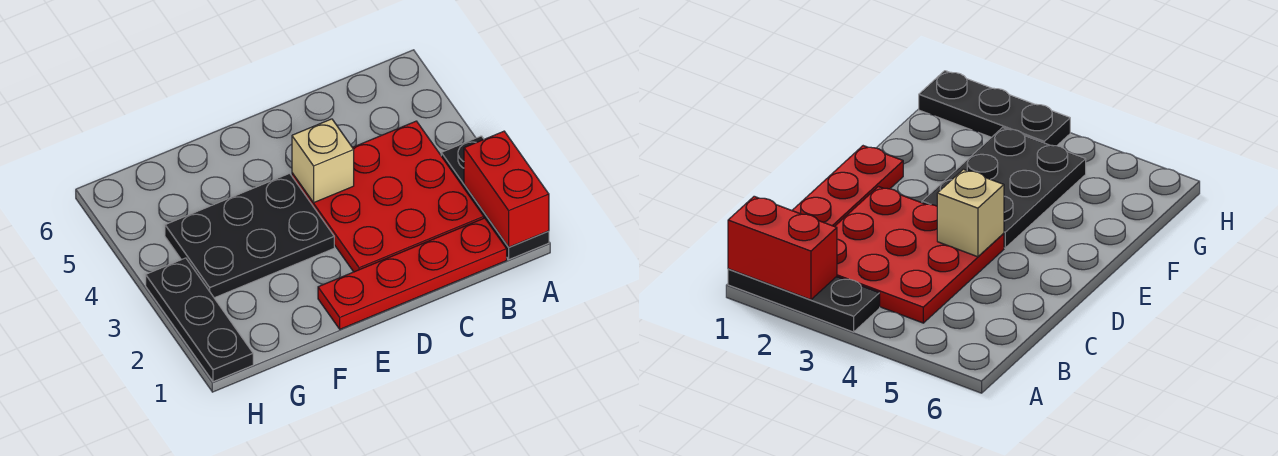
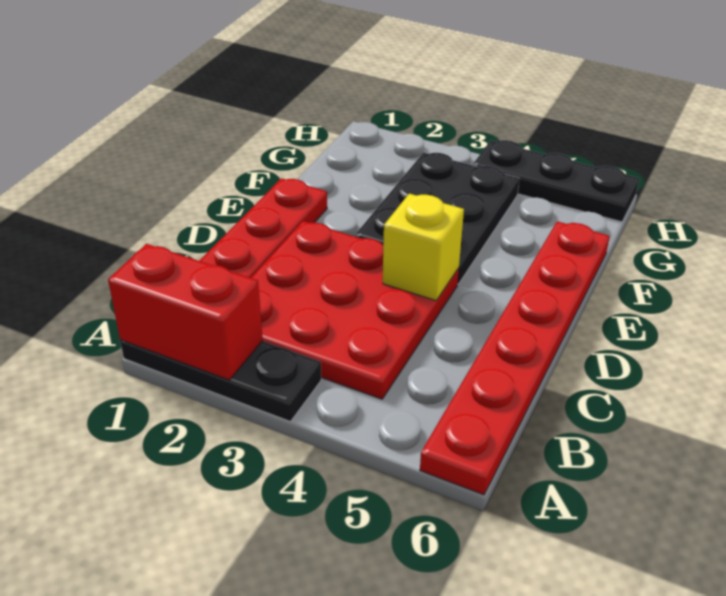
none -> red plate A6:F6 level 1
tan brick D4 level 2 -> yellow brick D4 level 2
black plate H1:H3 level 1 -> black plate H4:H6 level 1

